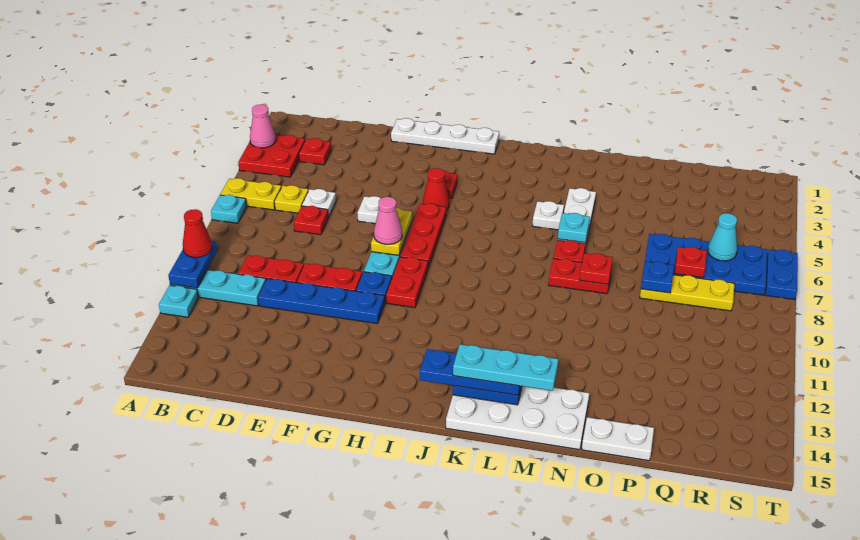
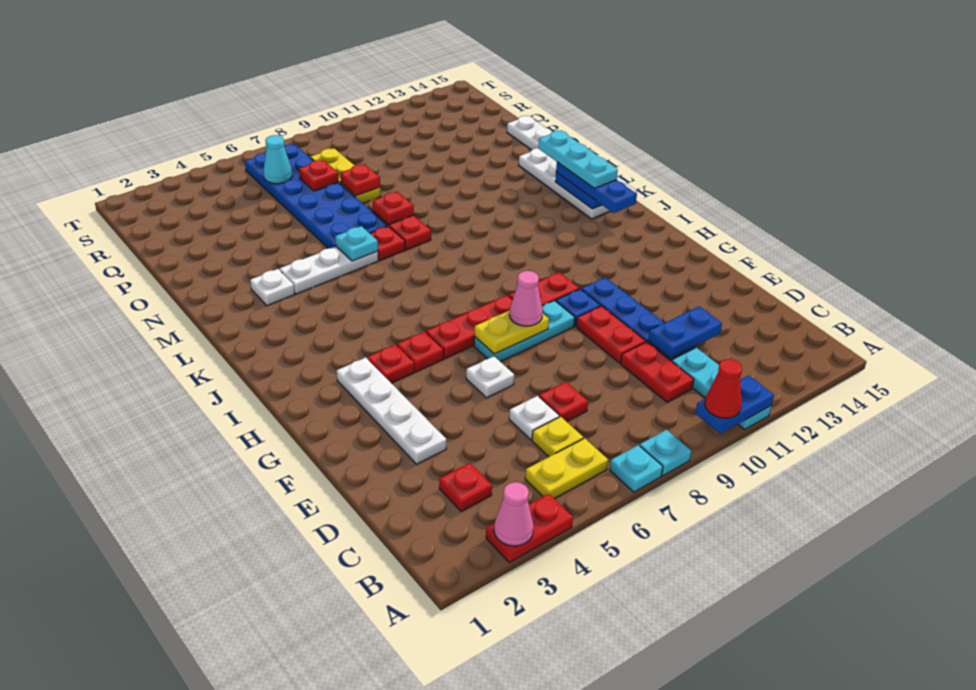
red plate A3:B4 level 1 -> red plate A3:A4 level 1
yellow plate A6:B6 level 1 -> yellow plate B5:B6 level 1
cyan plate A12 level 1 -> cyan plate A8 level 1
white plate F1:I1 level 1 -> white plate E3:H3 level 1
red cone H5 level 1 -> red plate H5 level 1
white plate L5 level 1 -> white plate M3 level 1
blue plate P6:S7 level 1 -> blue plate N6:S7 level 1
blue plate P8 level 2 -> red plate P8 level 2
blue plate T6:T7 level 1 -> blue plate D11:D12 level 2

